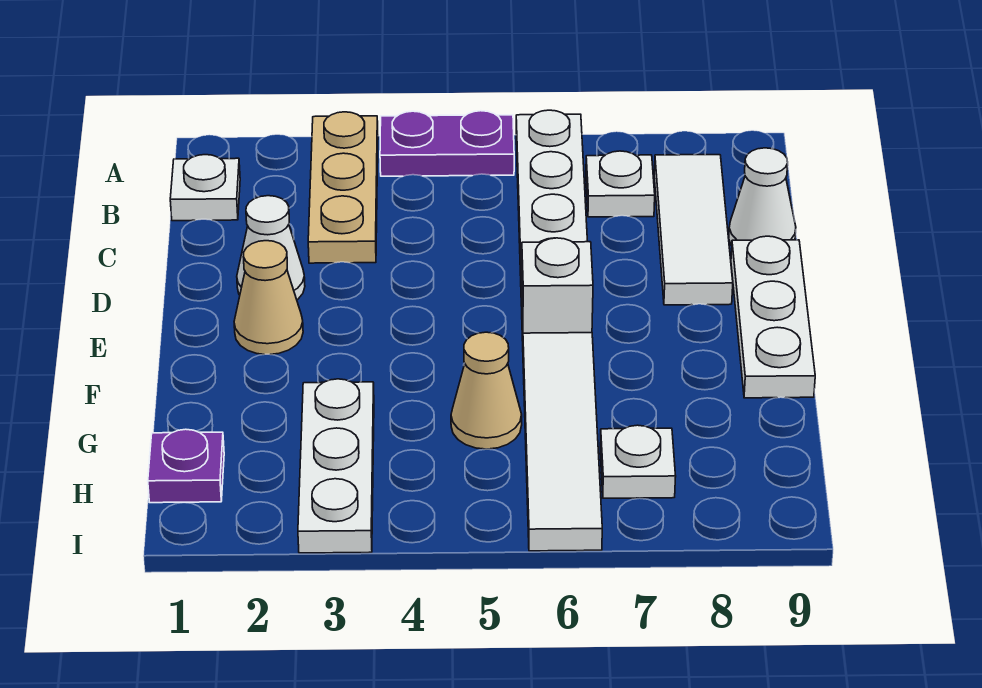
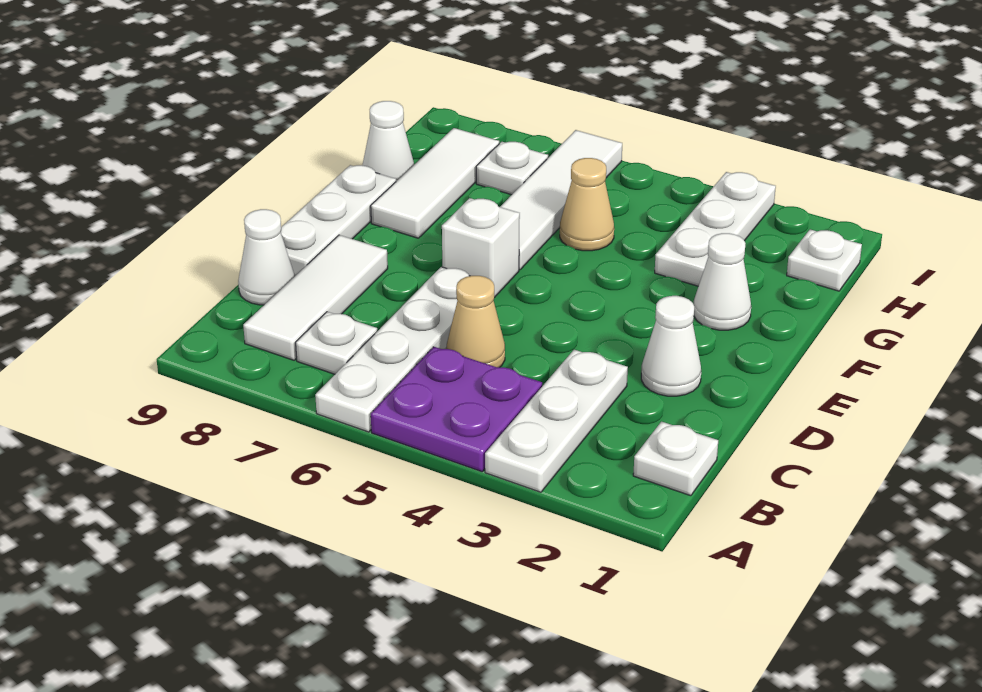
tan plate A3:C3 level 1 -> white plate A3:C3 level 1
purple plate A4:A5 level 1 -> purple plate A4:B5 level 1
tan cone E2 level 1 -> tan cone C5 level 1
none -> white cone F2 level 1
none -> white tile F8:H8 level 1
none -> white cone G9 level 1
purple plate H1 level 1 -> white plate H1 level 1

